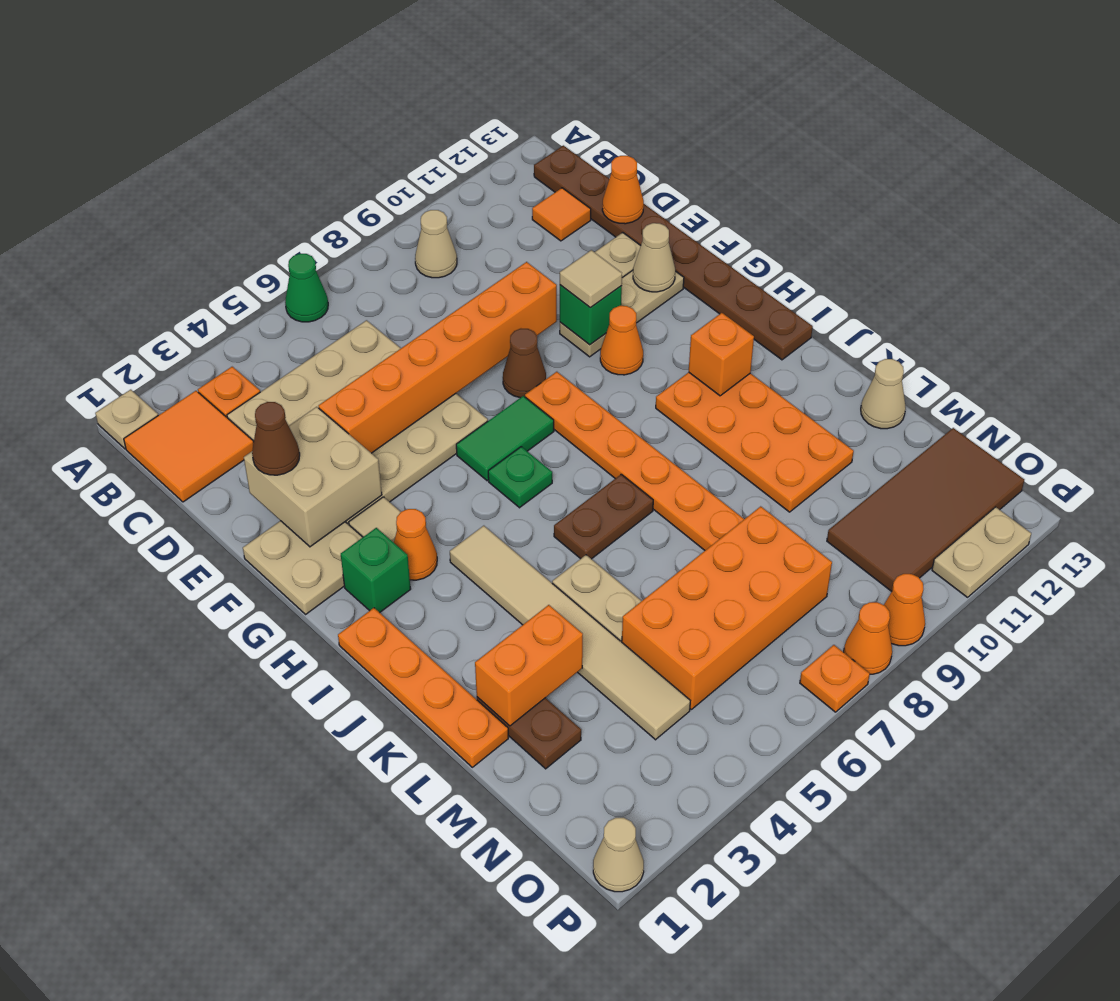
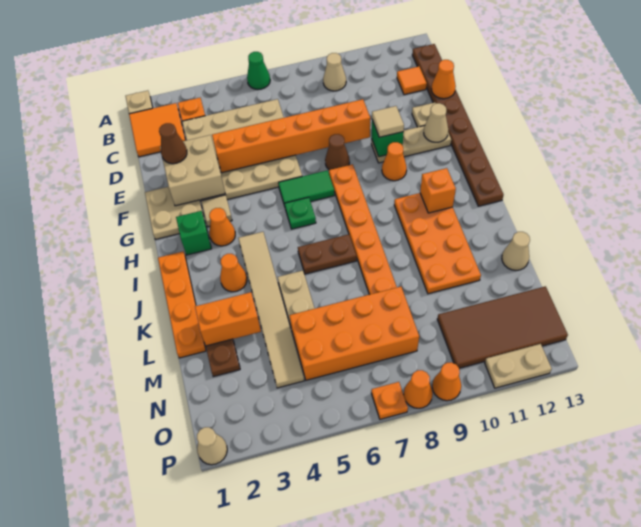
none -> orange cone J3 level 1

